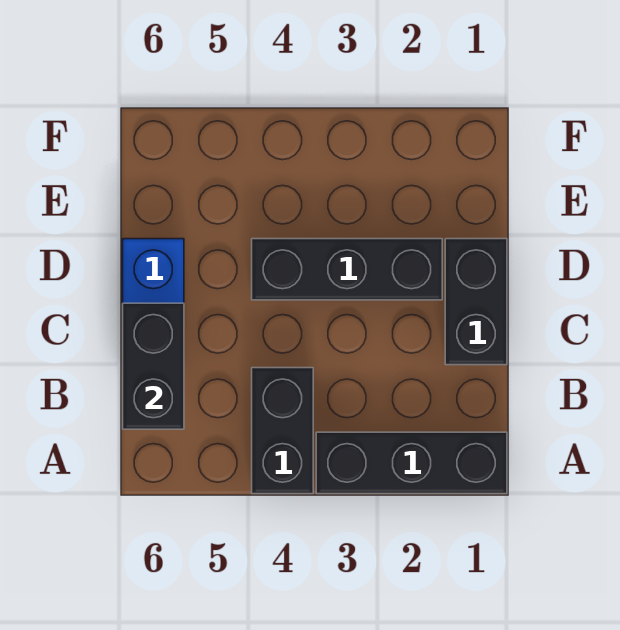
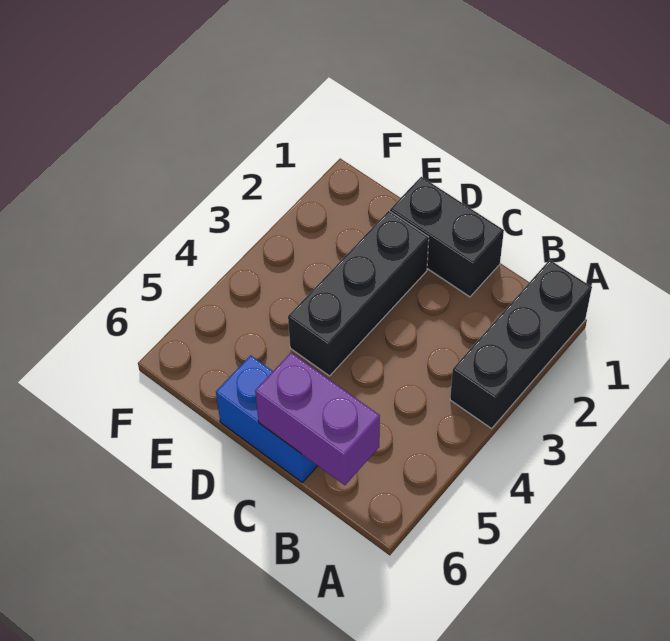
black brick A4:B4 level 1 -> none
black brick B6:C6 level 2 -> purple brick B6:C6 level 2

